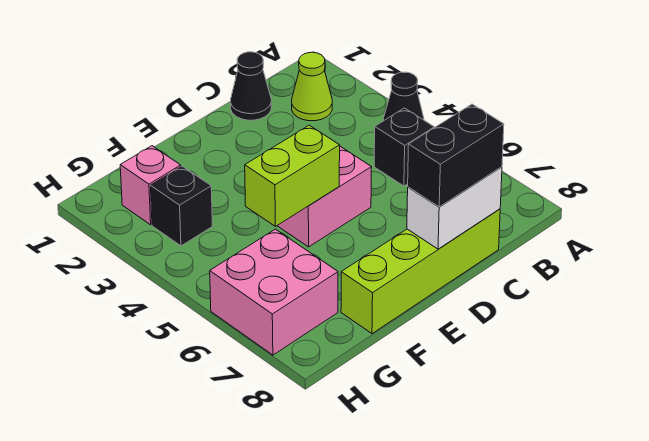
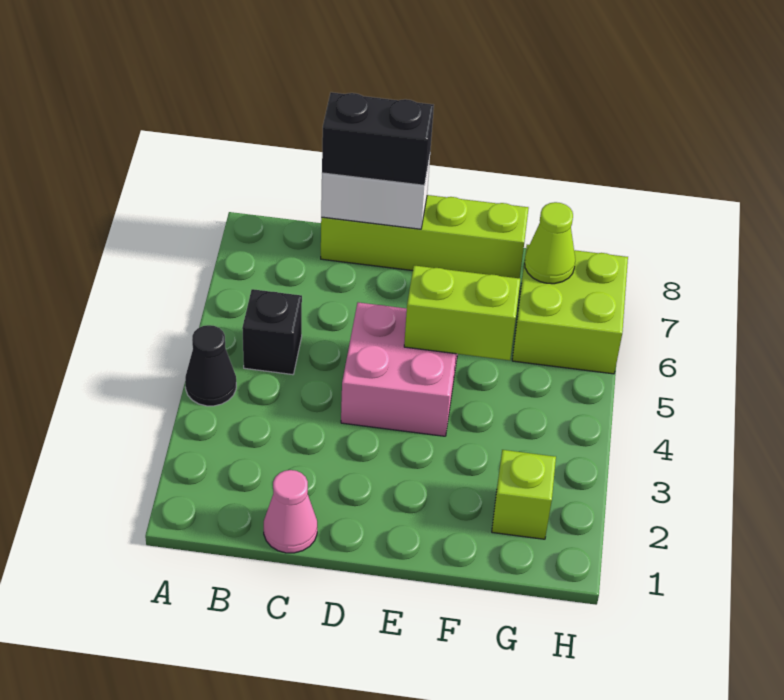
lime cone B2 level 1 -> lime cone G7 level 2
black cone C1 level 1 -> pink cone C1 level 1
pink brick G2 level 1 -> lime brick G2 level 1
black brick G3 level 1 -> none
pink brick G6:H7 level 1 -> lime brick G6:H7 level 1

